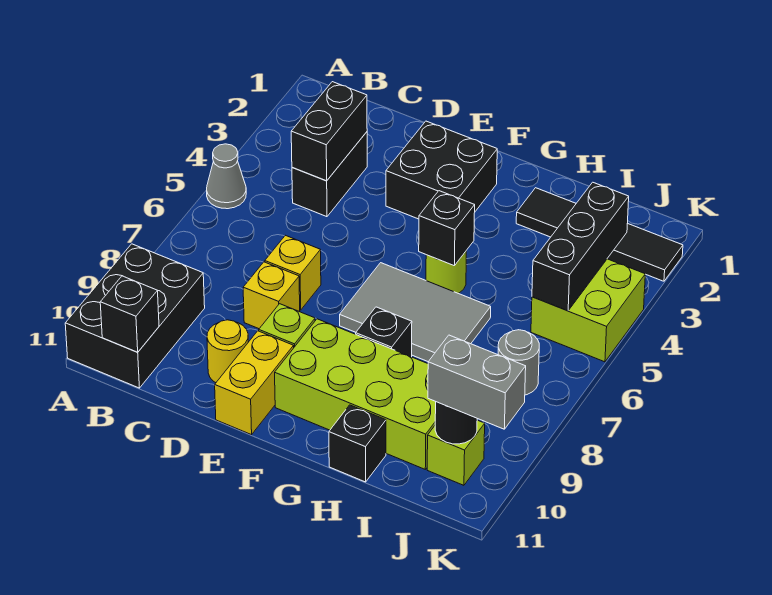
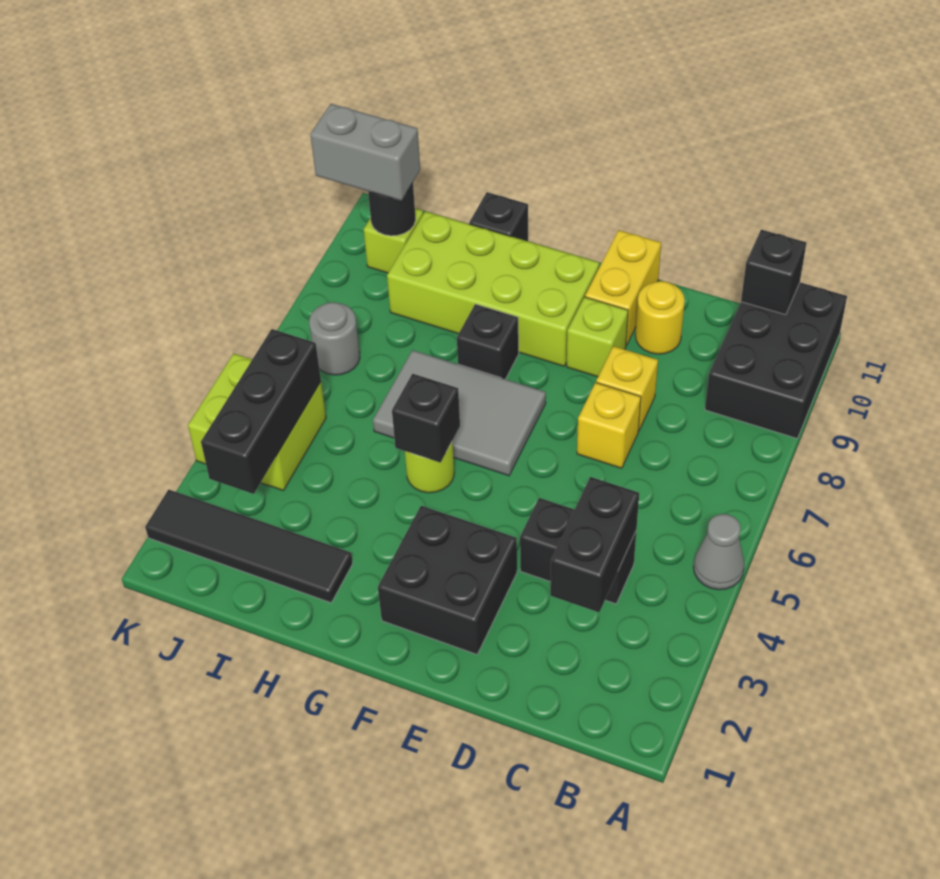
black brick C3:C4 level 1 -> black brick C4:D4 level 1

